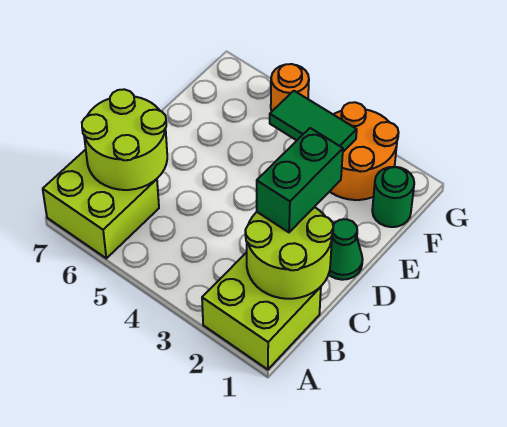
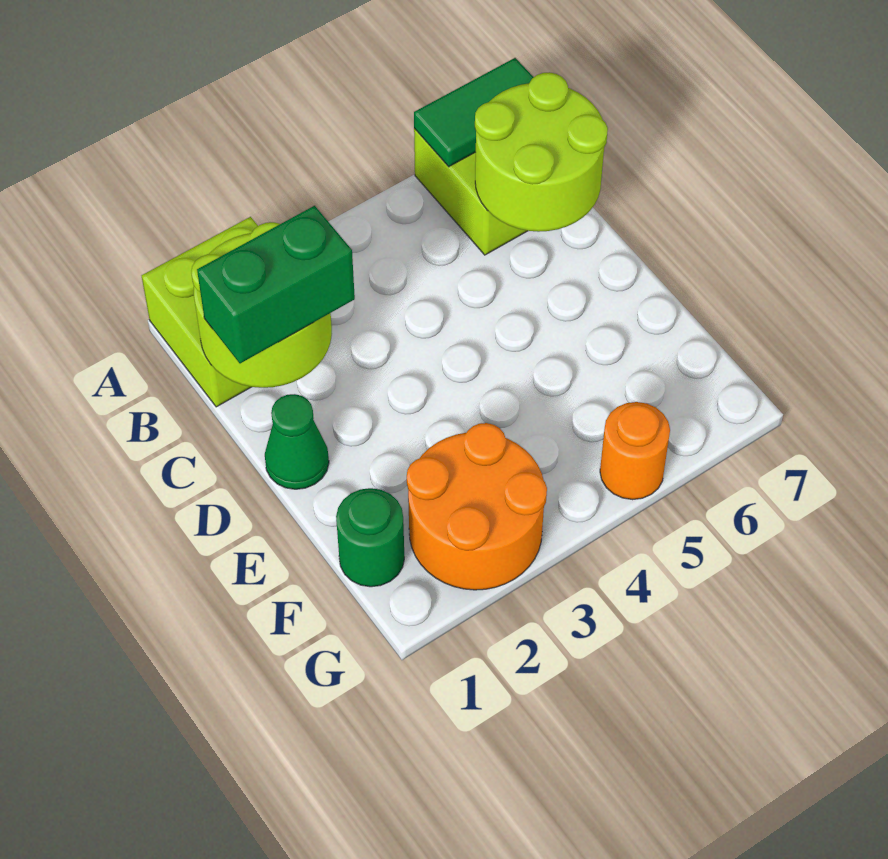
green brick C2:D2 level 3 -> green brick C1:C2 level 3
green tile F3:F4 level 2 -> green tile A6:A7 level 2

